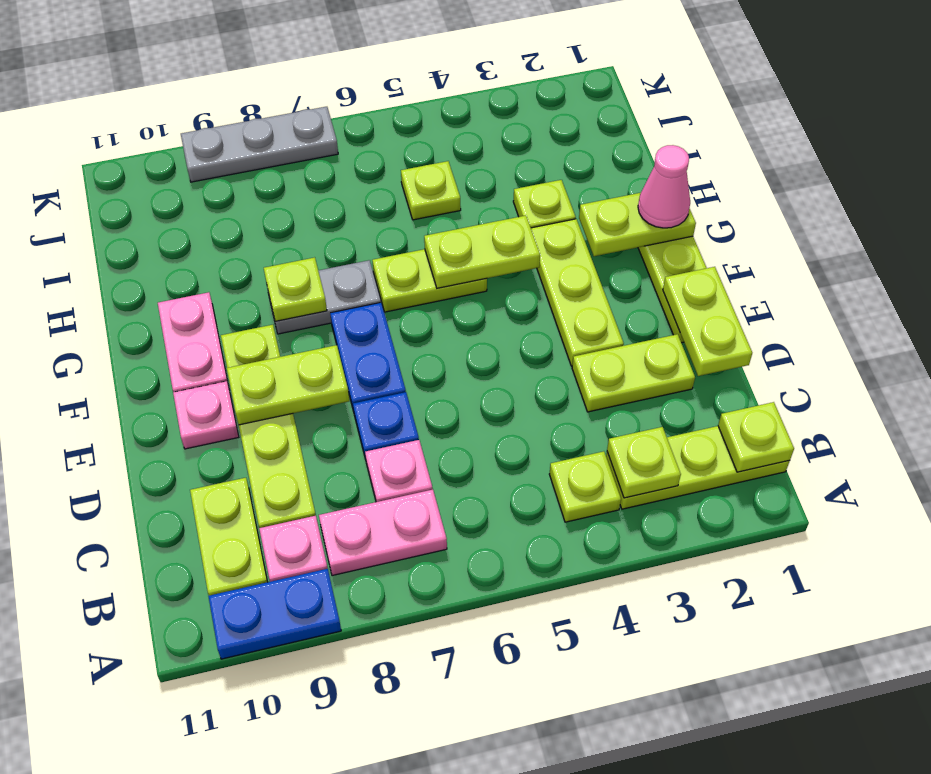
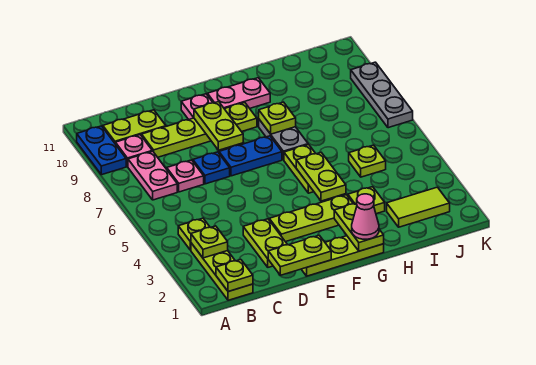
none -> lime tile I2:J2 level 1

